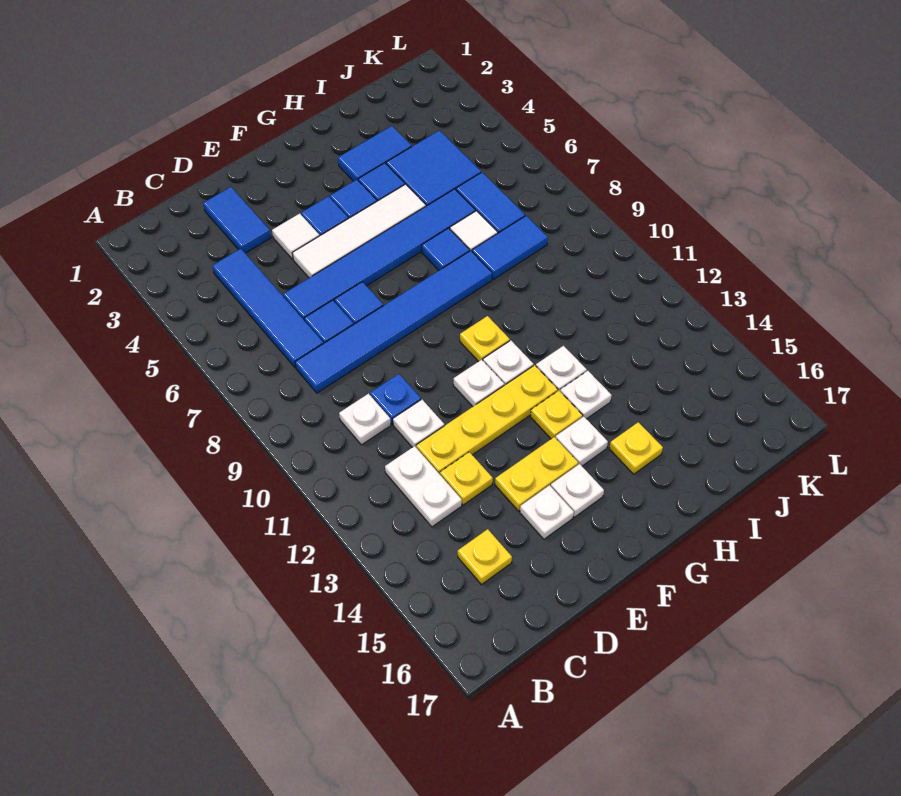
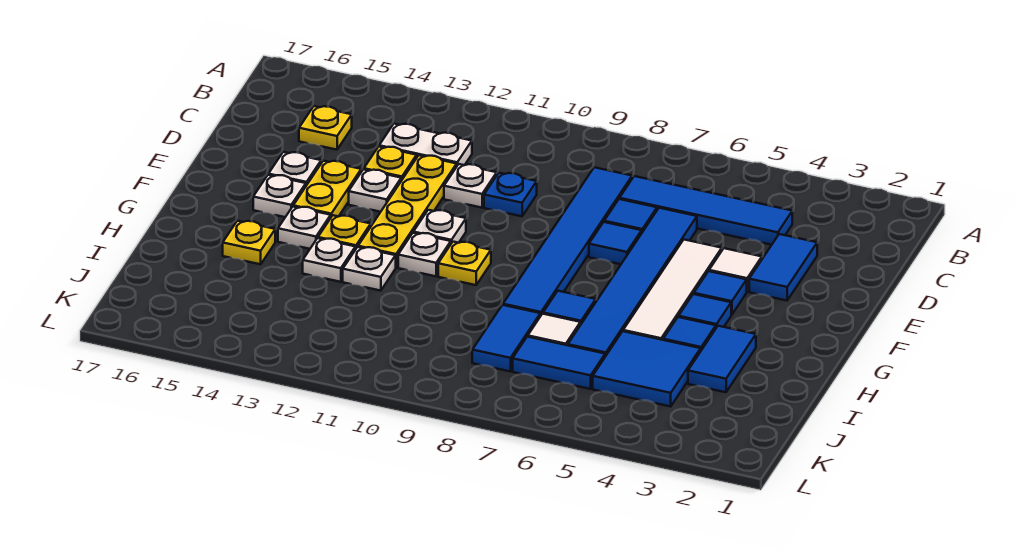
white plate C10 level 1 -> white plate E13 level 1
blue tile D2:D3 level 1 -> blue tile D3:E3 level 1

